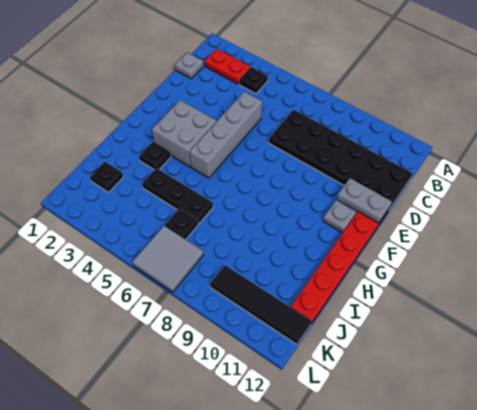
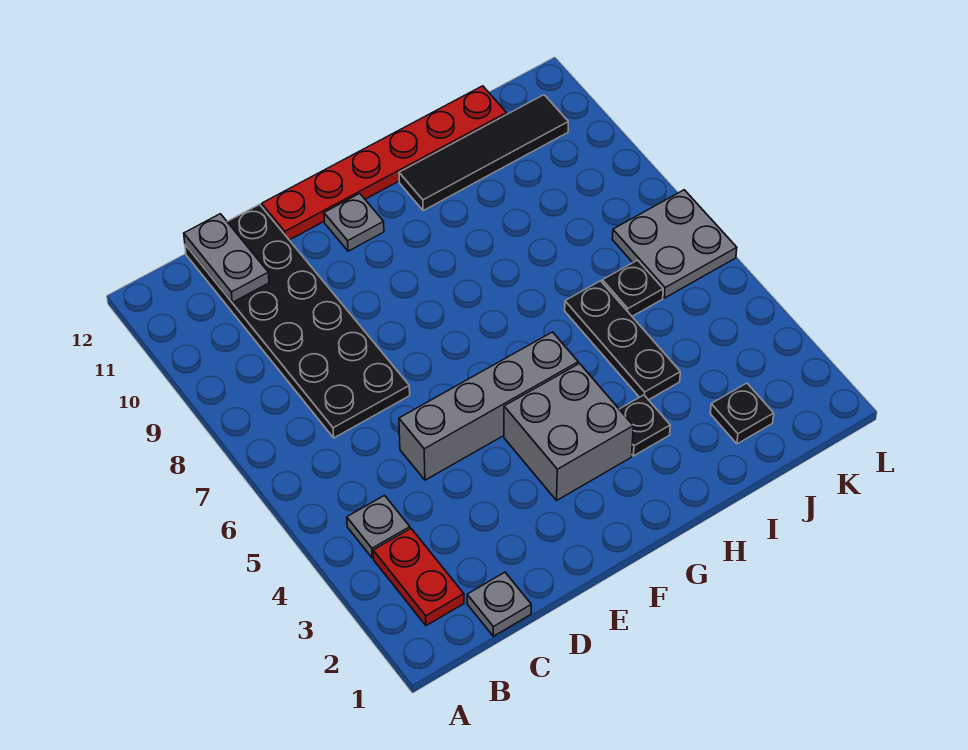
black plate B4 level 1 -> grey plate B4 level 1
grey plate E11:E12 level 2 -> grey plate C11:C12 level 2
grey tile K6:L7 level 1 -> grey plate K6:L7 level 1
black tile K9:K12 level 1 -> black tile H11:K11 level 1

